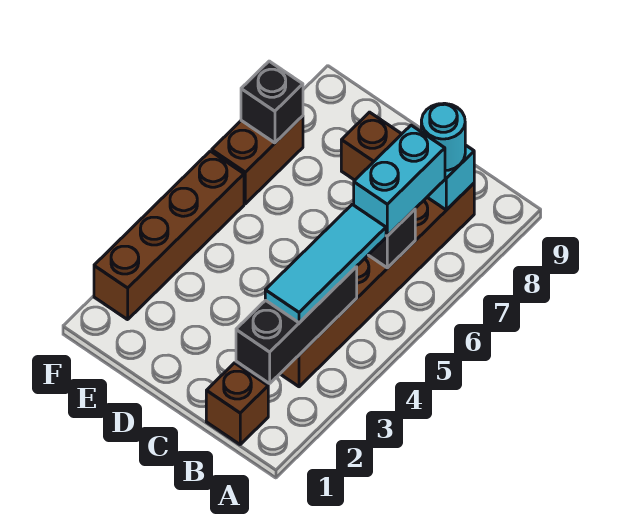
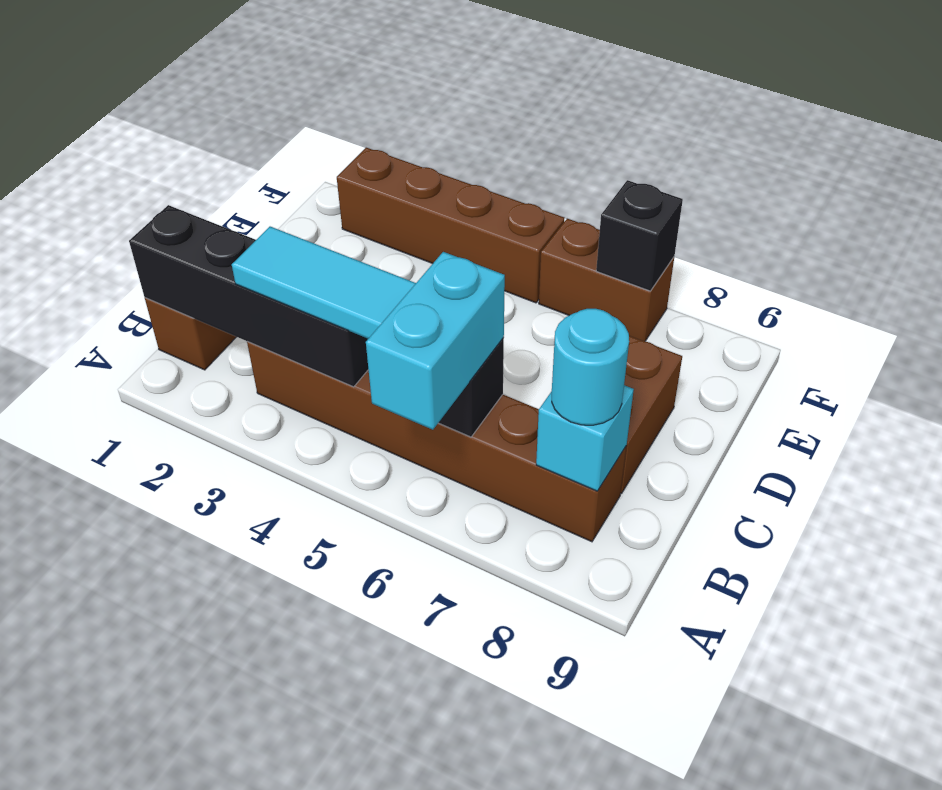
black brick B2:B4 level 2 -> black brick B1:B4 level 2
cyan brick B6:B7 level 3 -> cyan brick A6:B6 level 3

